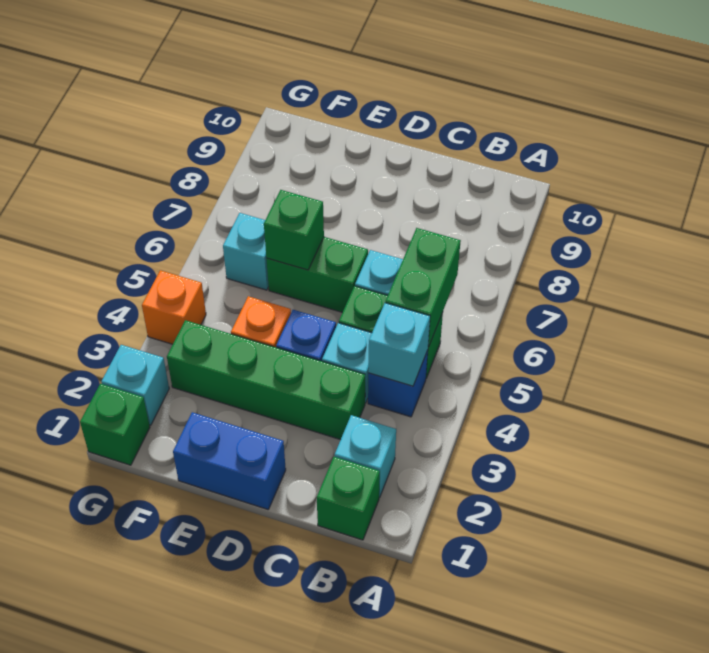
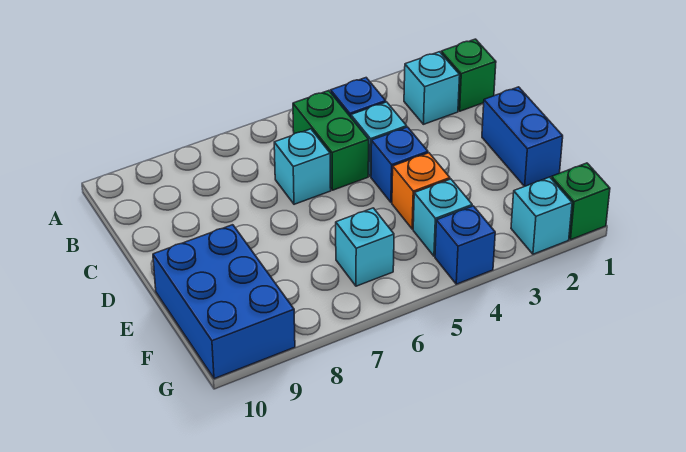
cyan brick B4 level 2 -> cyan brick F4 level 1
green brick B5:B6 level 2 -> none
green brick C3:F3 level 1 -> none
green brick D6:E6 level 1 -> none
green brick E6 level 2 -> none
none -> blue brick E9:G10 level 1
orange brick G4 level 1 -> blue brick G4 level 1

